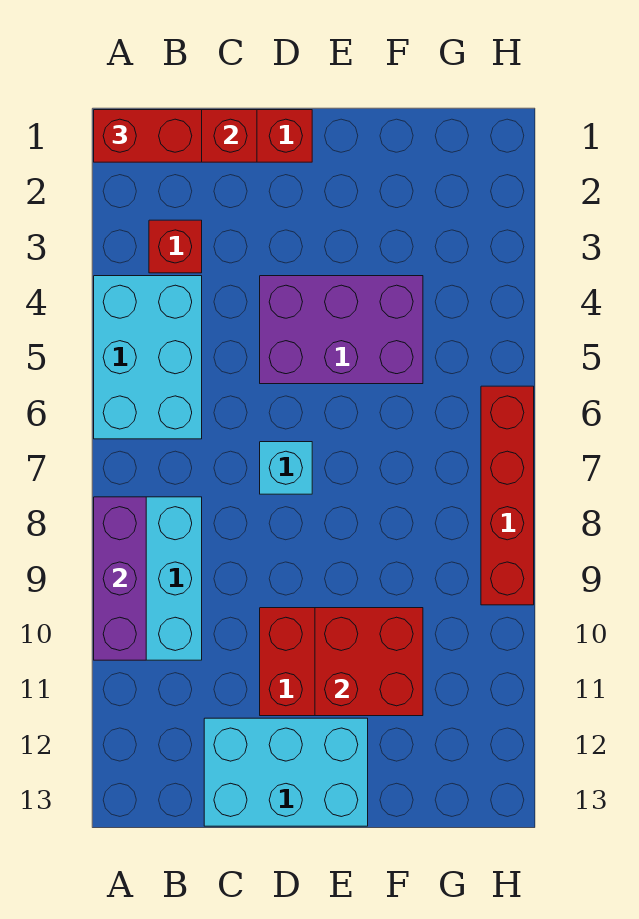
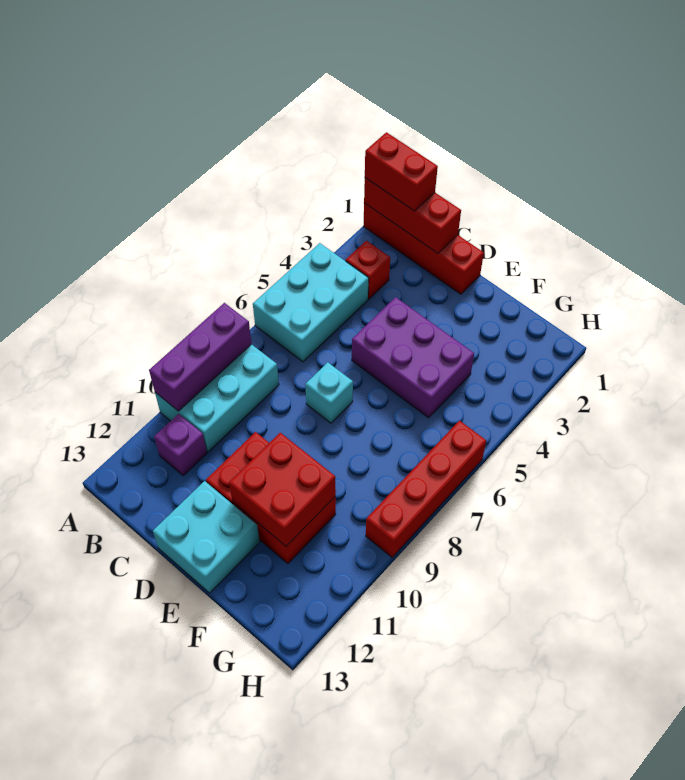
none -> purple brick B11 level 1
cyan brick C12:E13 level 1 -> cyan brick D12:E13 level 1

